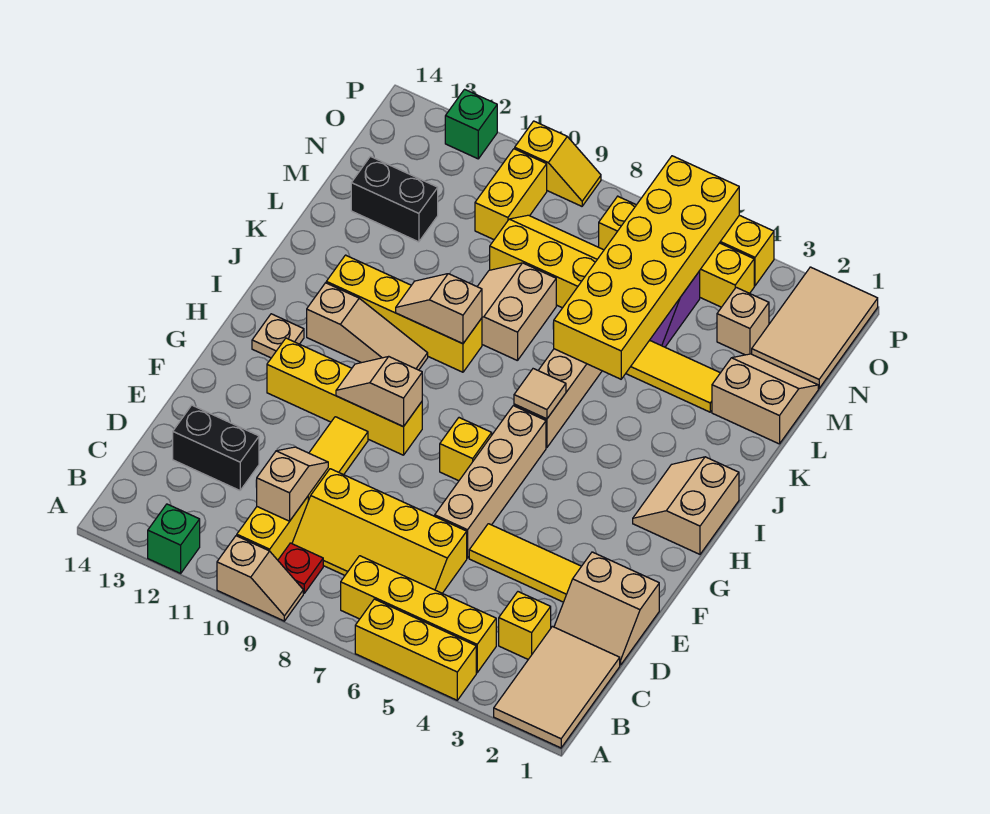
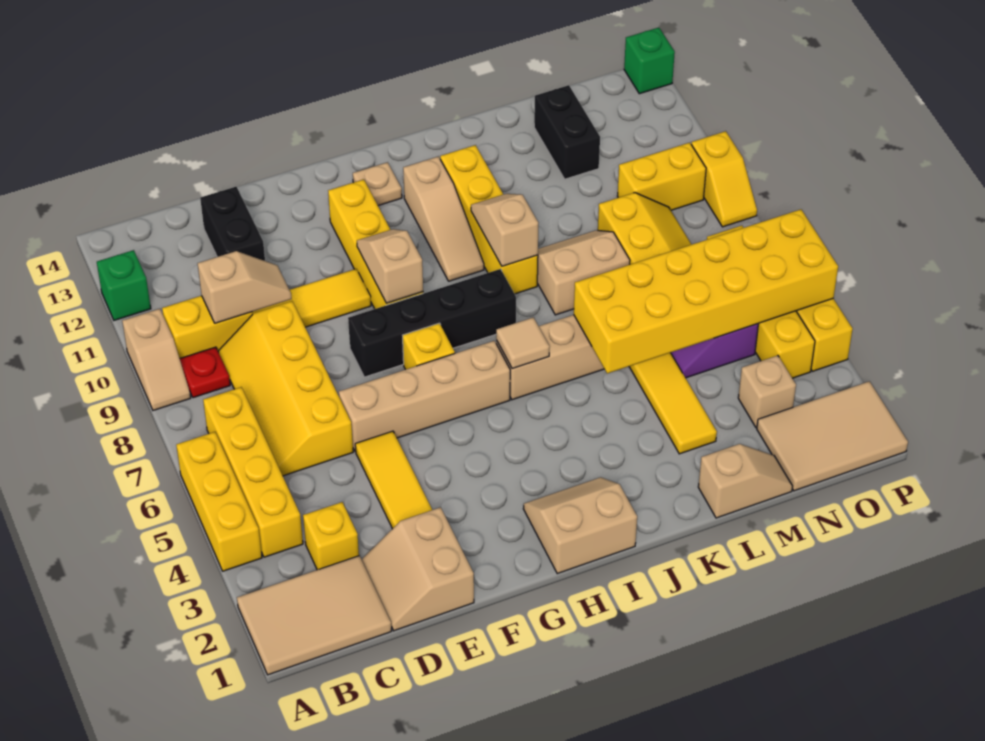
none -> black brick F8:I8 level 1
tan slope L1:M2 level 1 top L -> tan slope L1:M1 level 1 top L
green brick P12 level 1 -> green brick P14 level 1

